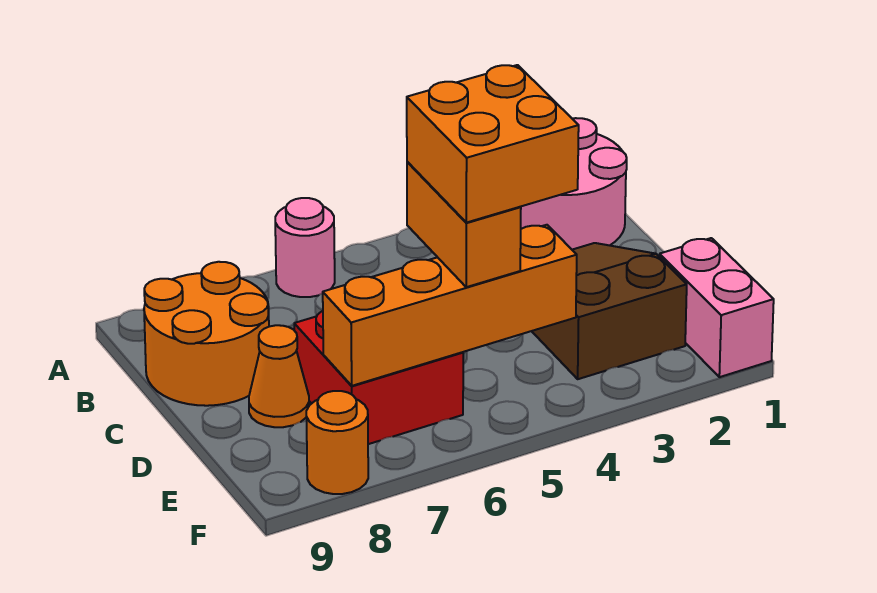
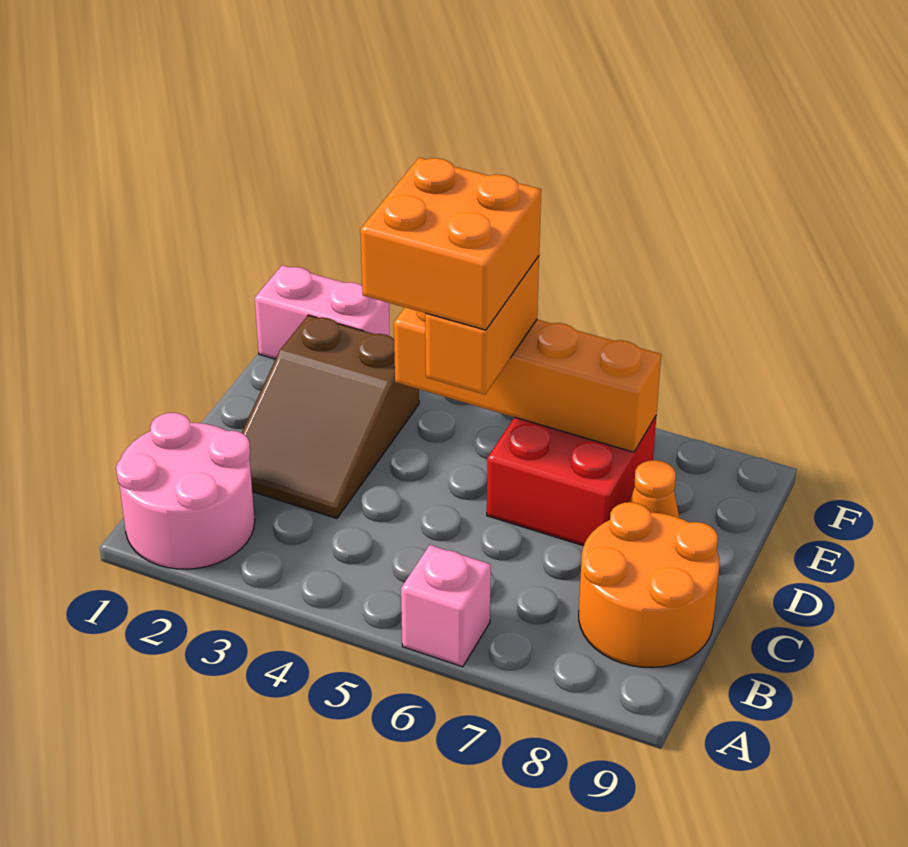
pink round brick A6 level 1 -> pink brick A6 level 1
pink brick E1:F1 level 1 -> pink brick F1:F2 level 1
orange round brick F8 level 1 -> none

